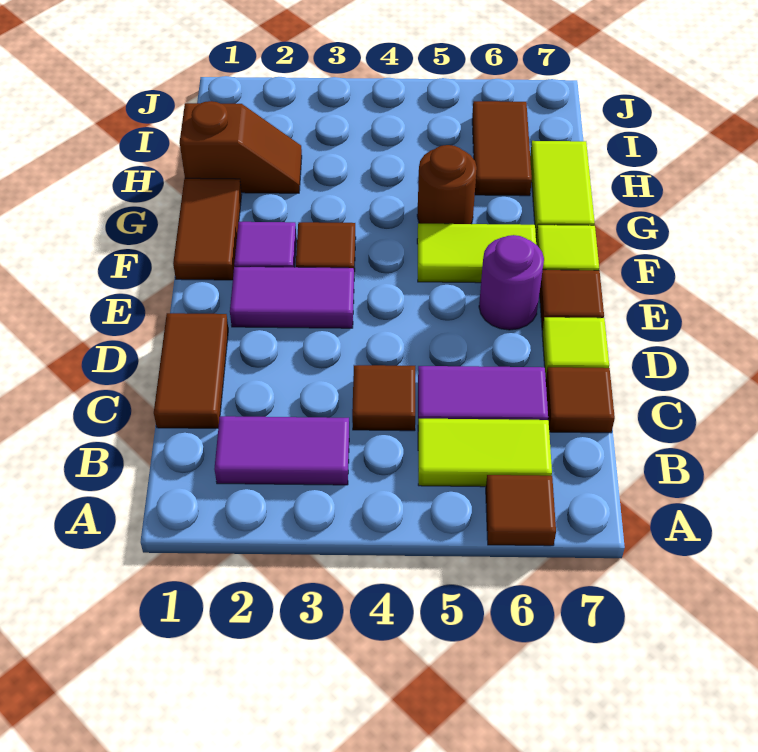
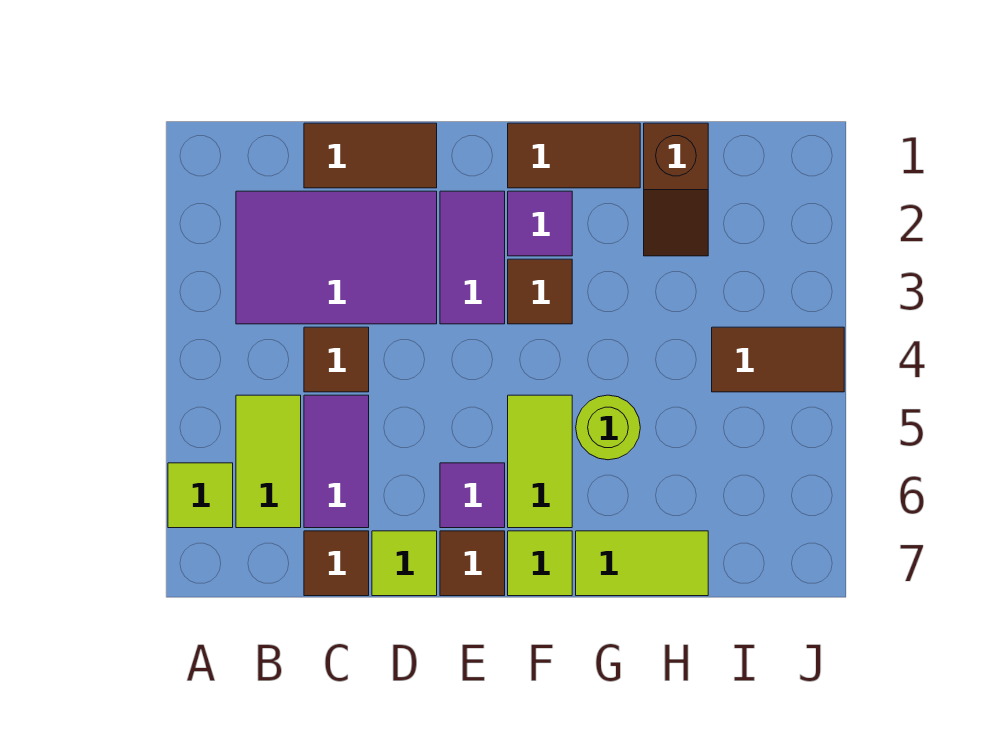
brown tile A6 level 1 -> lime tile A6 level 1
purple tile B2:B3 level 1 -> purple tile B2:D3 level 1
purple round brick E6 level 1 -> purple tile E6 level 1
brown round brick G5 level 1 -> lime round brick G5 level 1
brown tile H6:I6 level 1 -> brown tile I4:J4 level 1

